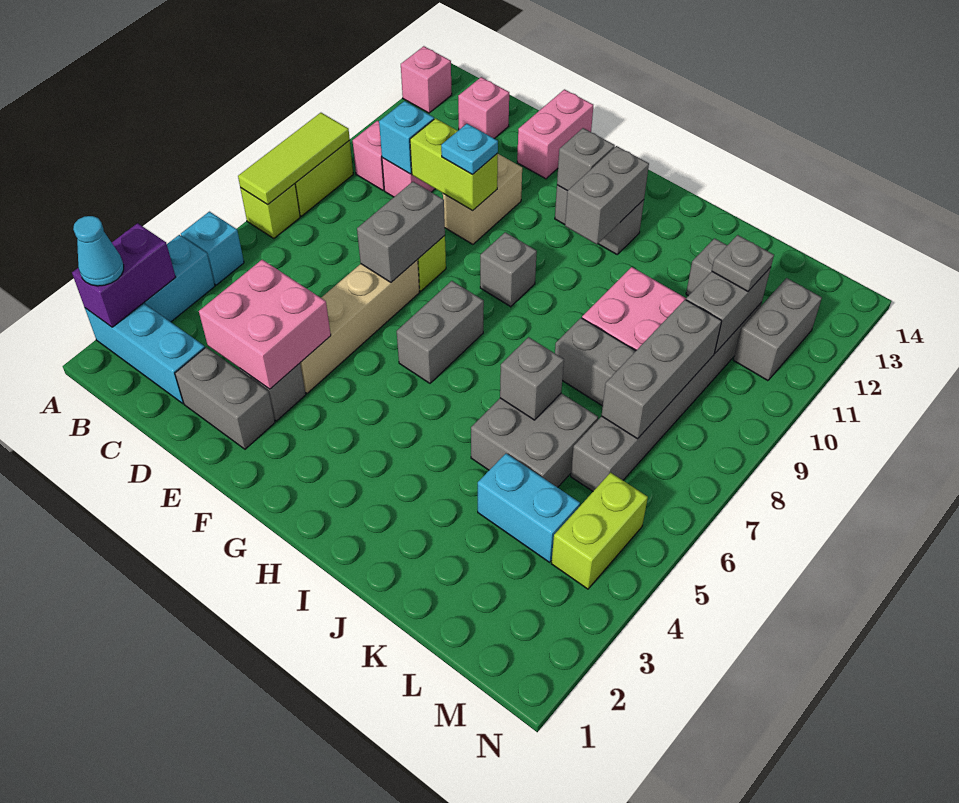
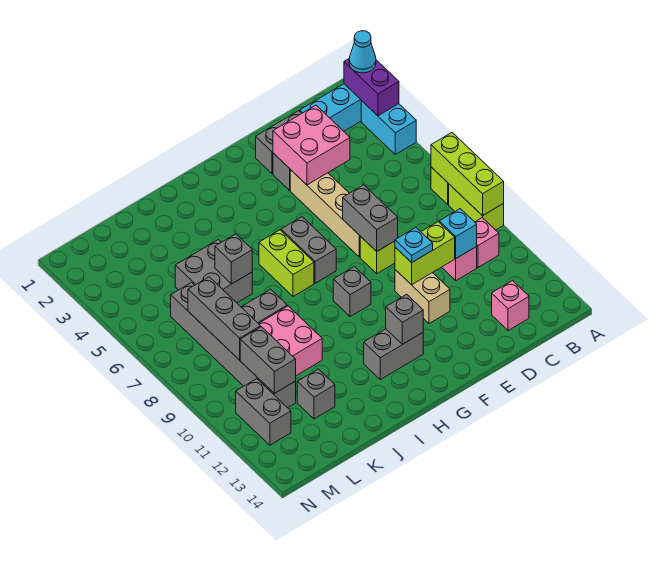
cyan brick A5 level 1 -> none
lime tile A7:A9 level 2 -> lime brick A7:A9 level 2
pink brick A13 level 1 -> none
pink brick E13:E14 level 1 -> none
grey brick H11:H12 level 2 -> none
cyan brick K4:L4 level 1 -> none
grey plate L11 level 3 -> none
lime brick M4:M5 level 1 -> lime brick H6:H7 level 1

